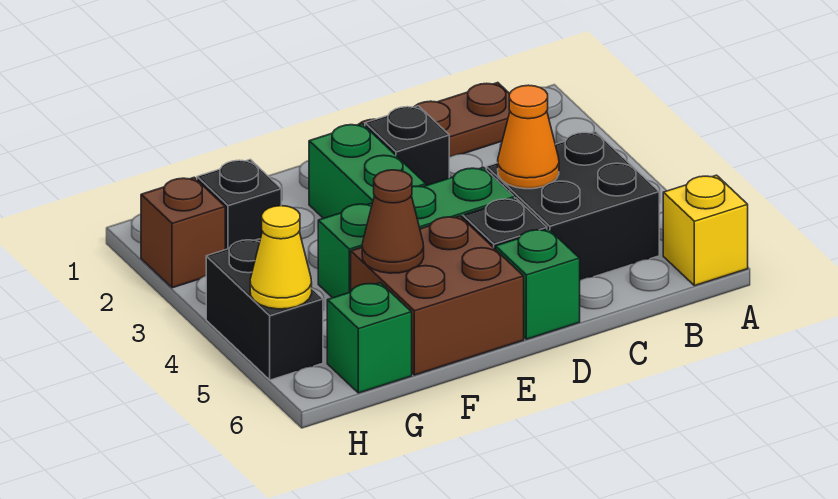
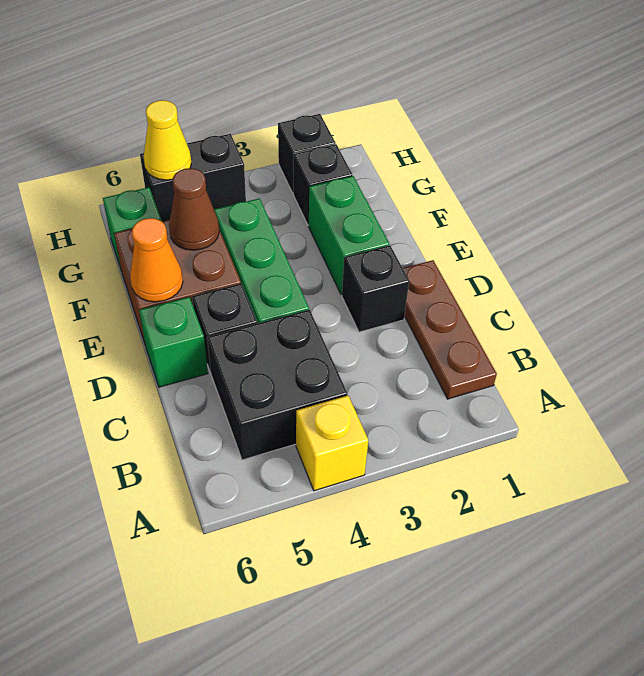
yellow brick A6 level 1 -> yellow brick A4 level 1
orange cone C4 level 2 -> orange cone E6 level 2
green brick E2:E3 level 1 -> green brick E2:F2 level 1
brown brick H2 level 1 -> black brick H2 level 1

